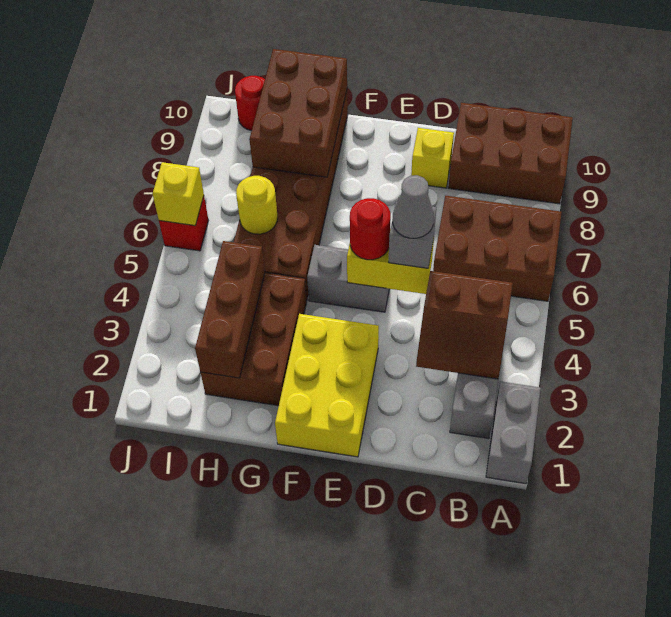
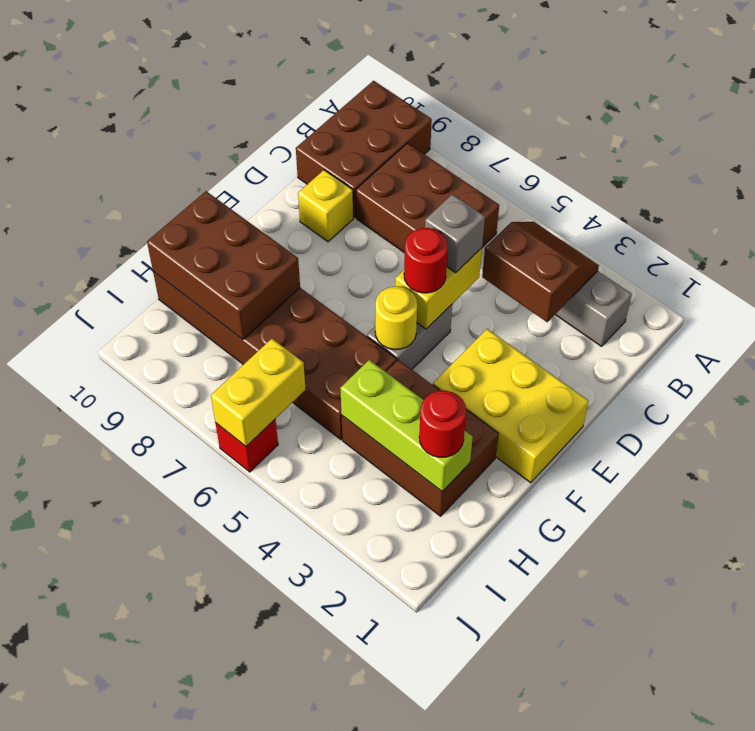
grey brick A1:A2 level 1 -> none
brown brick A6:C7 level 1 -> brown brick B6:C8 level 1
brown slope B3:C4 level 2 top 4 -> brown slope B3:C4 level 2 top C
grey cone D5 level 4 -> none
brown brick H2:H4 level 2 -> lime brick H2:H4 level 2
yellow round brick H6 level 2 -> yellow round brick F5 level 2
red round brick I10 level 1 -> red round brick H2 level 3
yellow brick J6 level 2 -> yellow brick I6:J6 level 2

